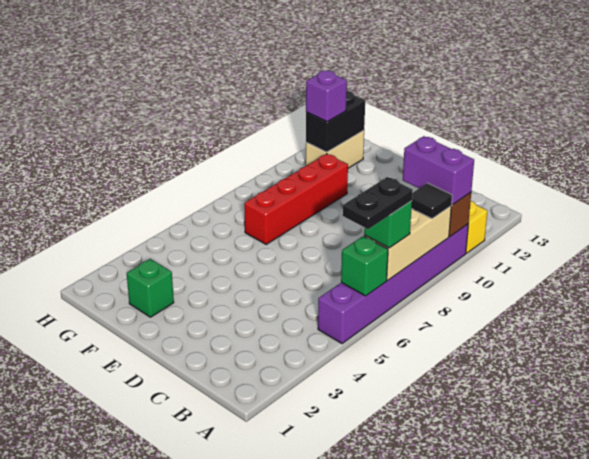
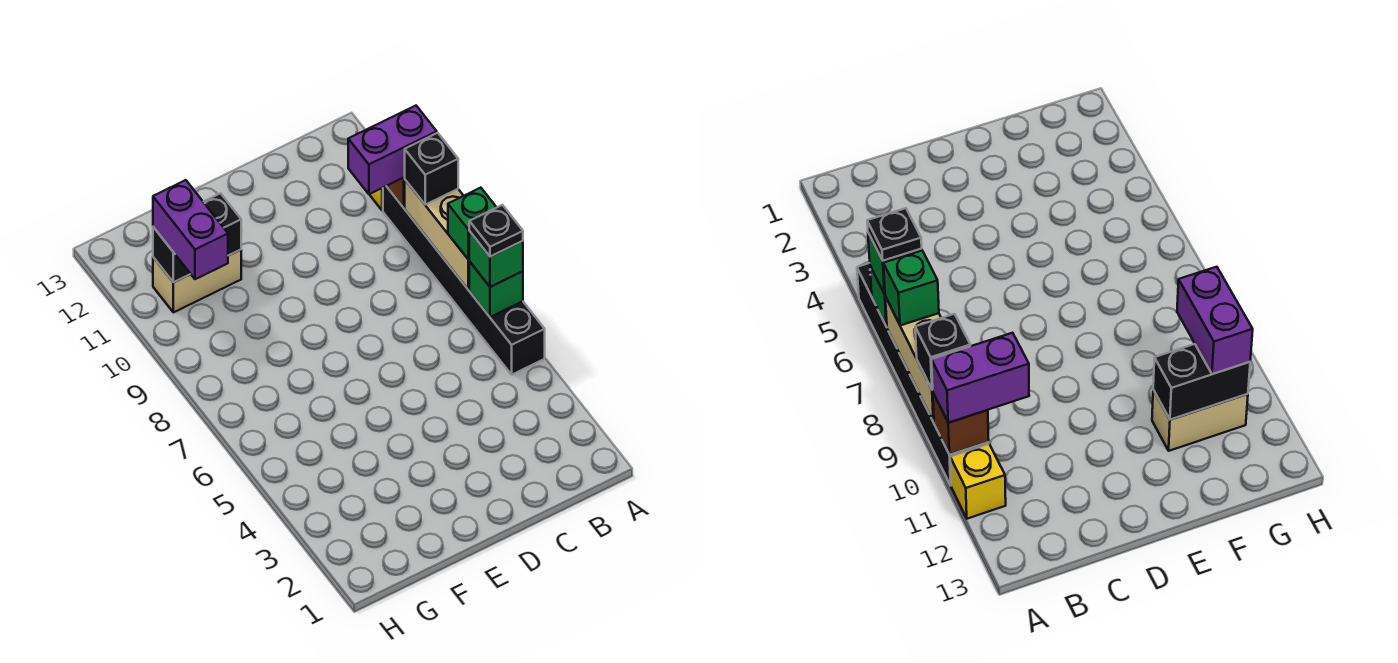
purple brick A5:A10 level 1 -> black brick A5:A10 level 1
black plate A6:A7 level 4 -> black plate A6 level 4
black tile A9 level 3 -> black brick A9 level 3
green brick F2 level 1 -> green brick A6 level 3
red brick F7:F10 level 1 -> none
tan brick G11:G12 level 1 -> tan brick F11:G11 level 1
black brick G11:G12 level 2 -> black brick F11:G11 level 2
purple brick G11 level 3 -> purple brick G10:G11 level 3

